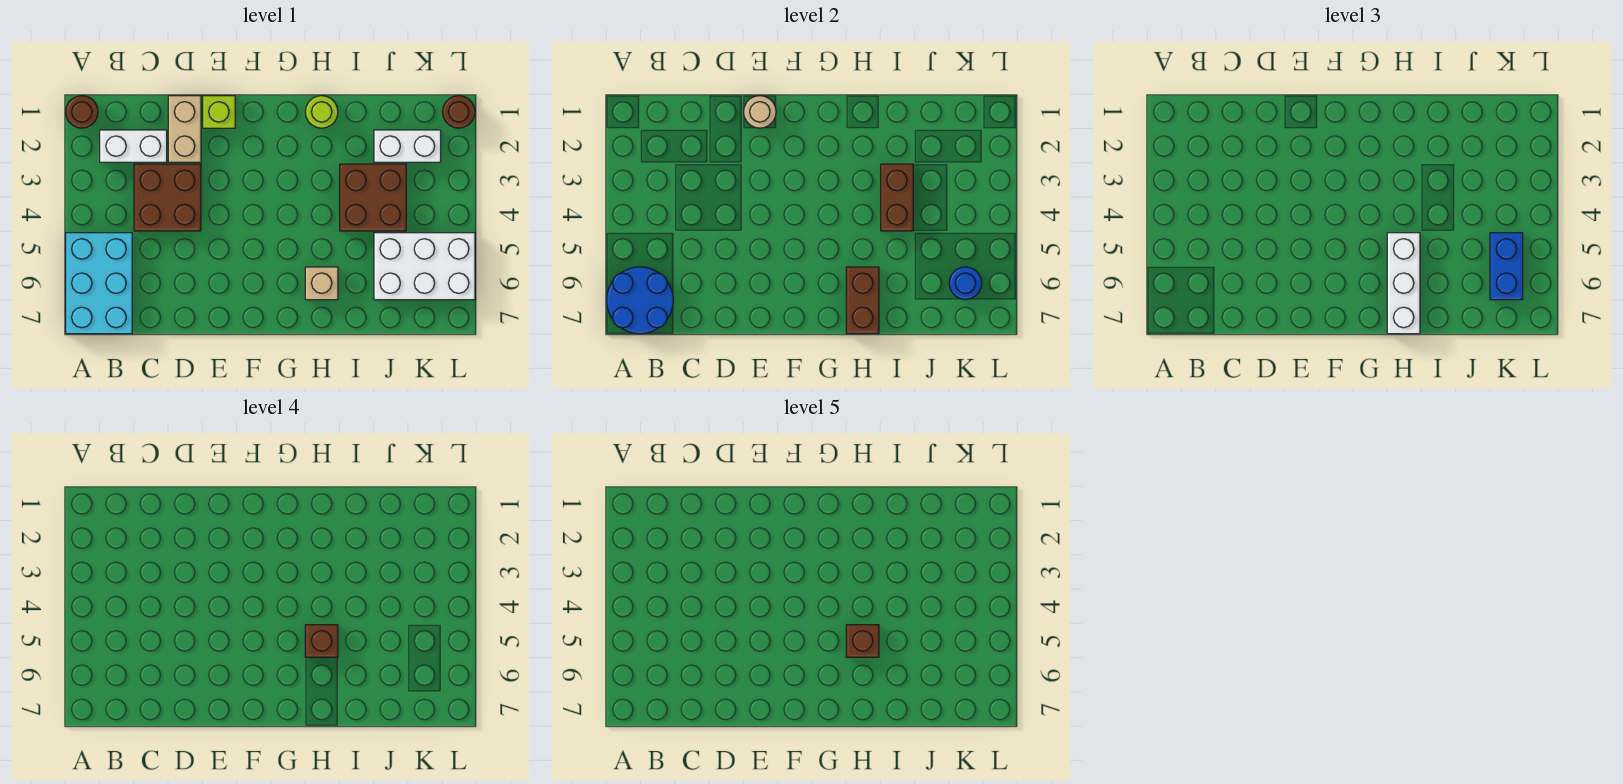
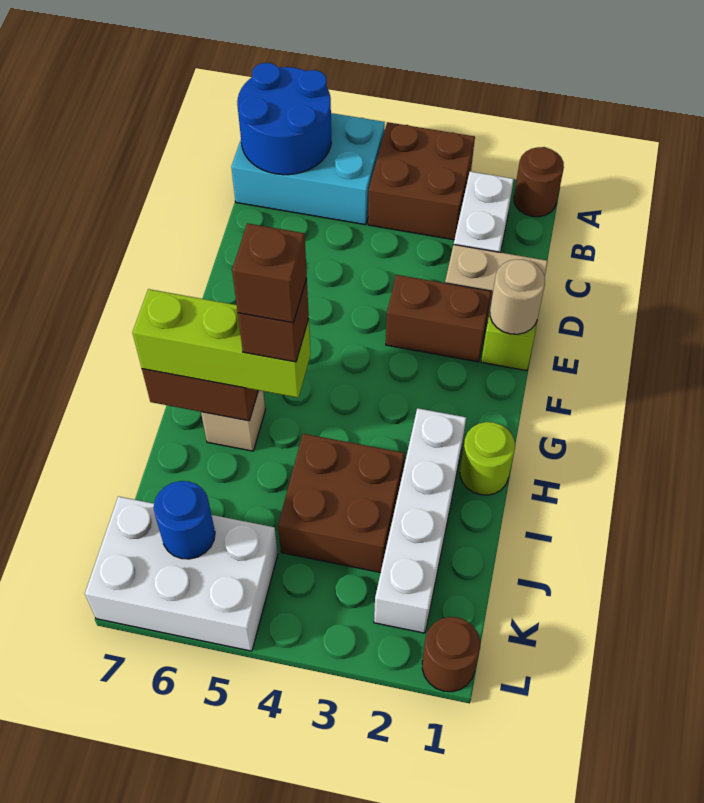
brown brick C3:D4 level 1 -> brown brick A3:B4 level 1
white brick H5:H7 level 3 -> lime brick H5:H7 level 3
brown brick I3:I4 level 2 -> brown brick E2:E3 level 1
white brick J2:K2 level 1 -> white brick H2:K2 level 1
white brick J5:L6 level 1 -> white brick K5:L7 level 1
blue brick K5:K6 level 3 -> none

